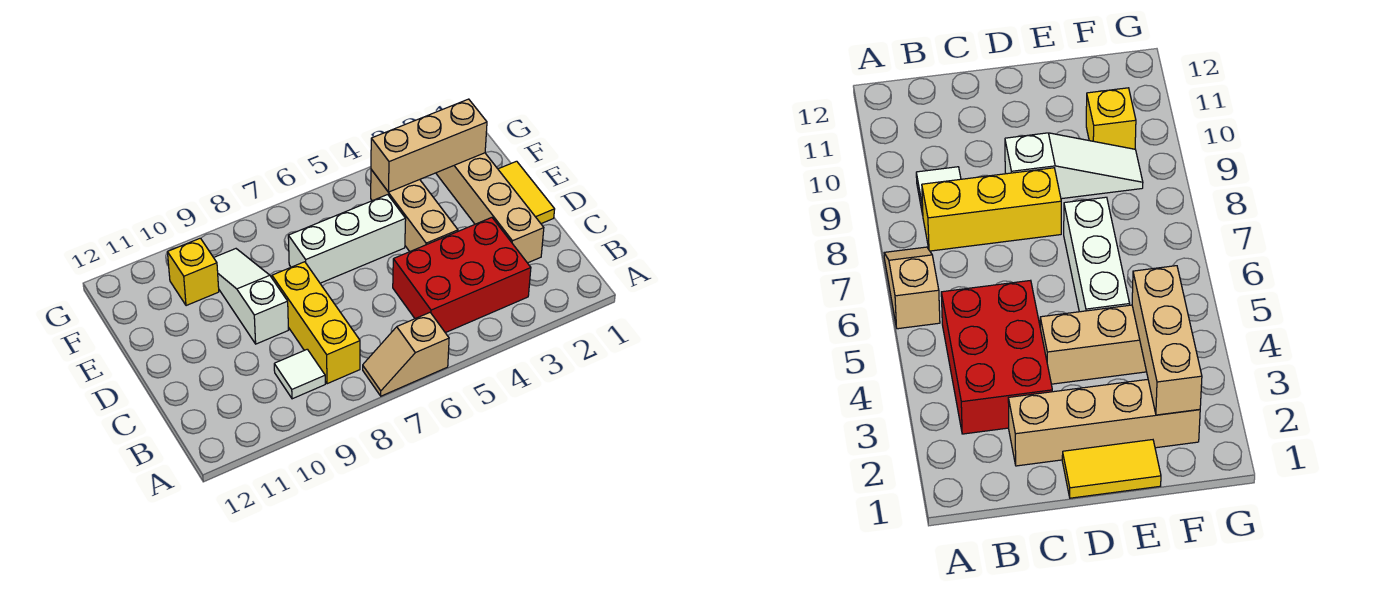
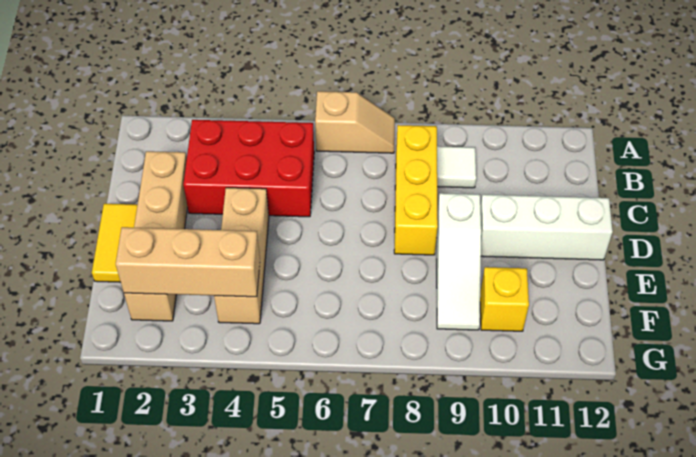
white brick E5:E7 level 1 -> white brick D10:D12 level 1

